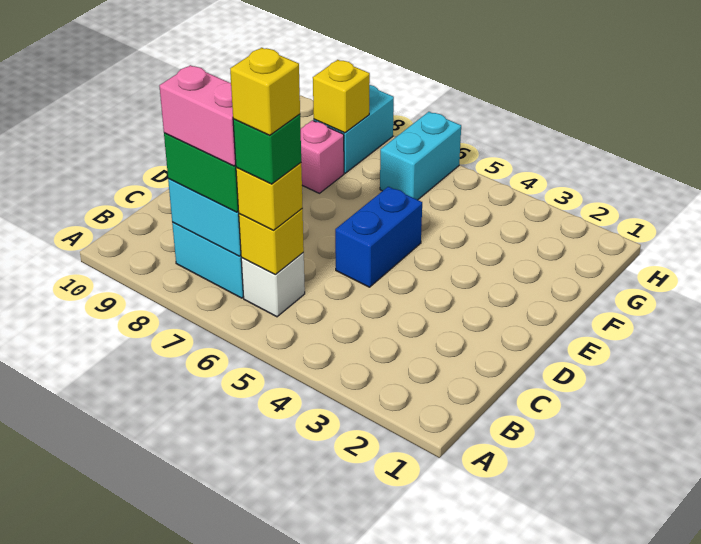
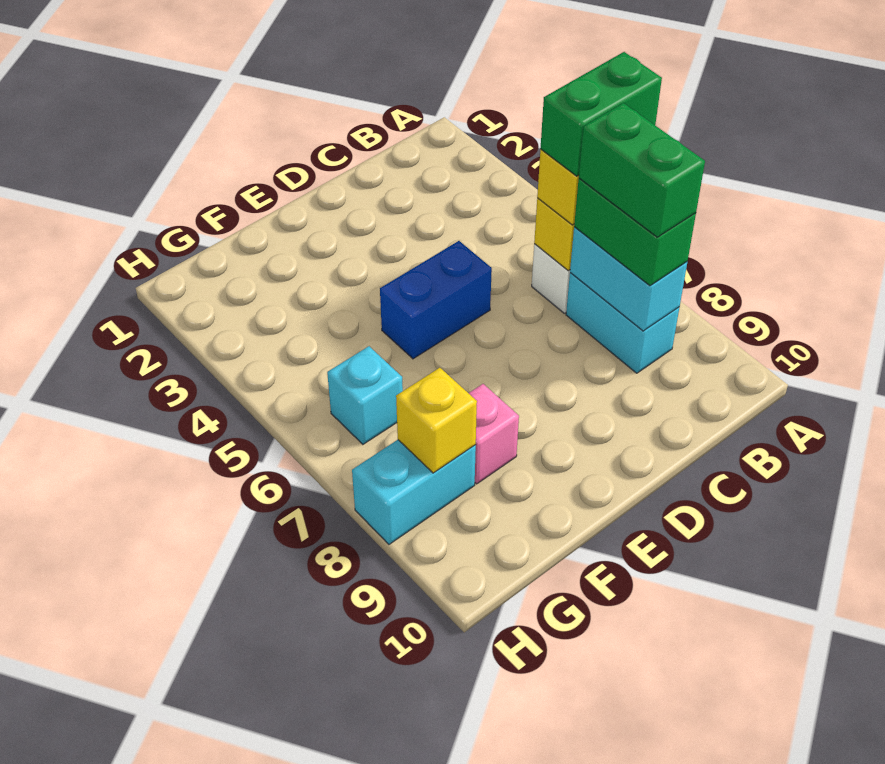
green brick B6 level 4 -> green brick A6:B6 level 4
yellow brick B6 level 5 -> none
pink brick B7:B8 level 4 -> green brick B7:B8 level 4
cyan brick G6:H6 level 1 -> cyan brick G6 level 1

